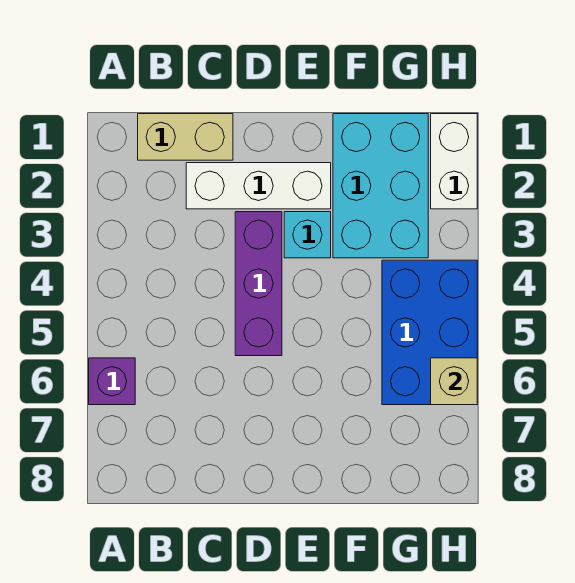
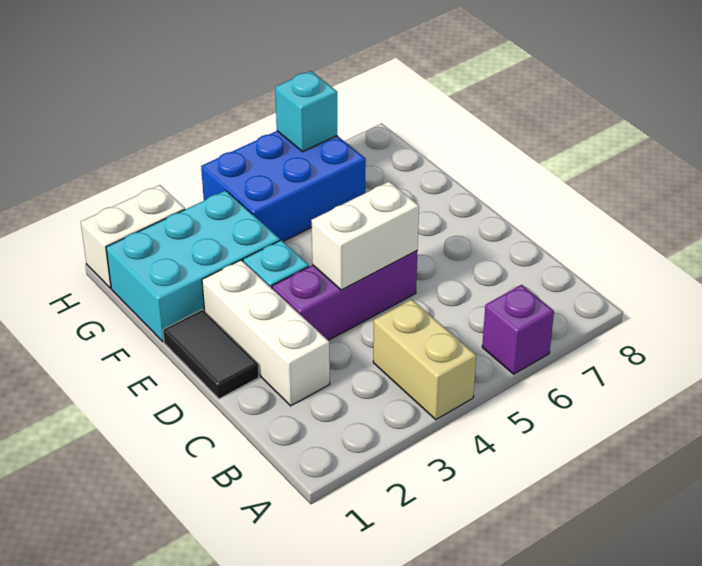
tan brick B1:C1 level 1 -> tan brick A4:B4 level 1
none -> black tile D1:E1 level 1
none -> white brick D4:D5 level 2
tan brick H6 level 2 -> cyan brick H6 level 2

